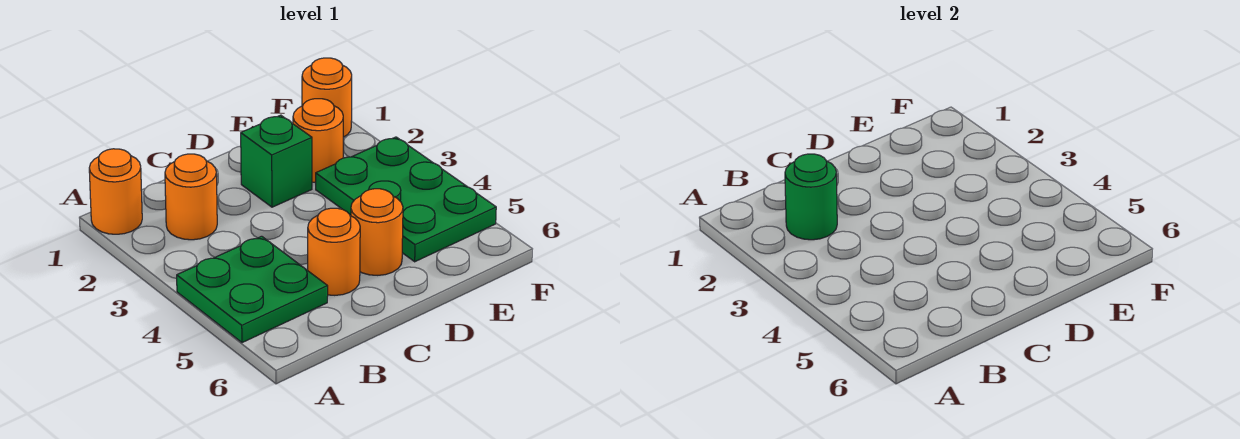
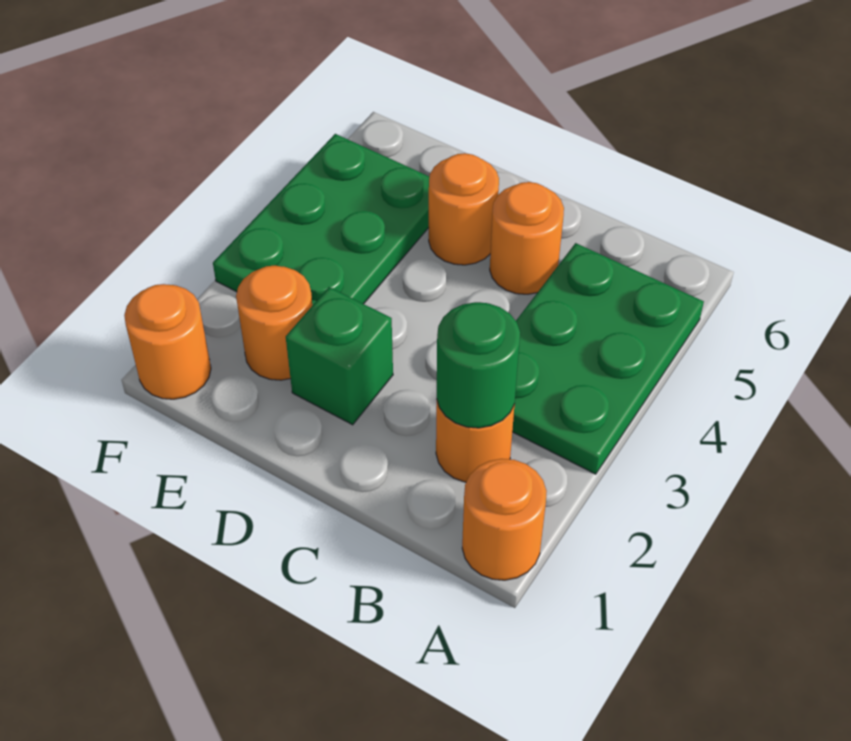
green plate A4:B5 level 1 -> green plate A3:B5 level 1

